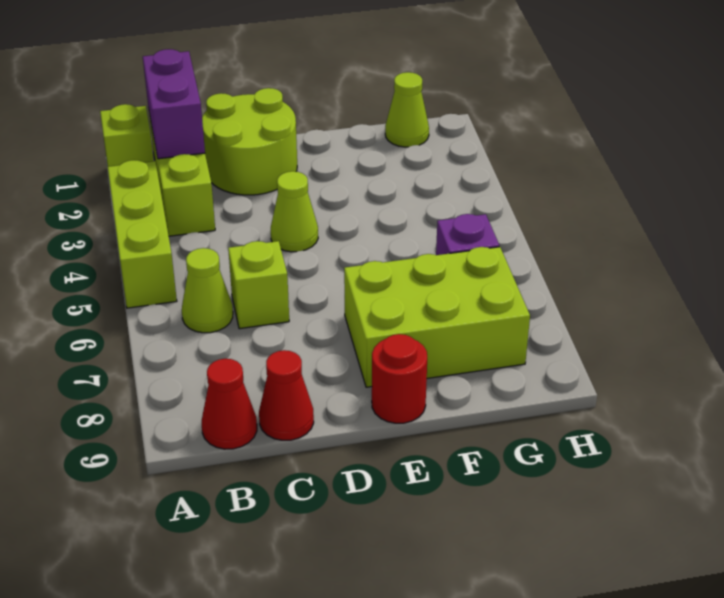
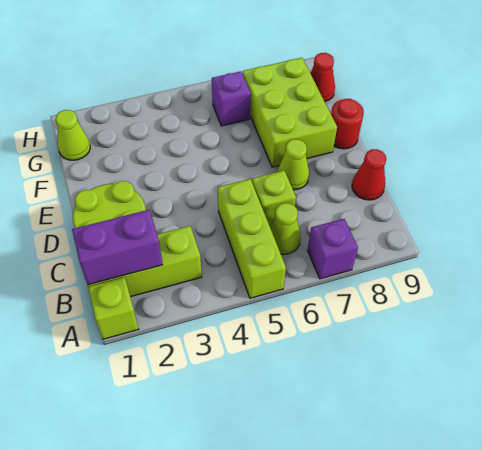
lime brick A3:A5 level 1 -> lime brick A5:C5 level 1
none -> purple brick A7 level 1
red cone B9 level 1 -> red cone G9 level 1
lime cone D4 level 1 -> lime cone D7 level 1

